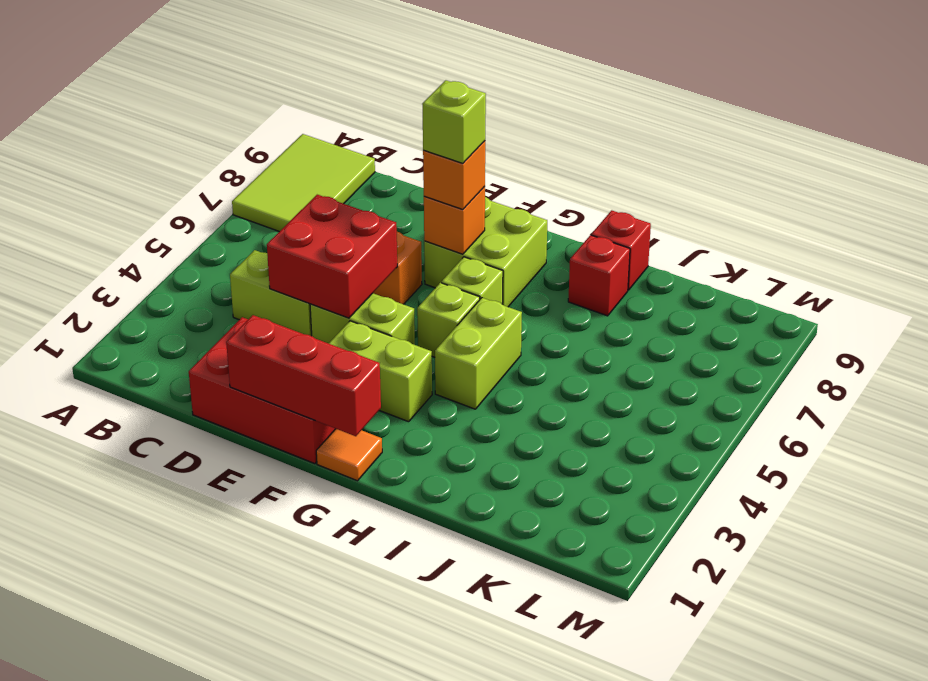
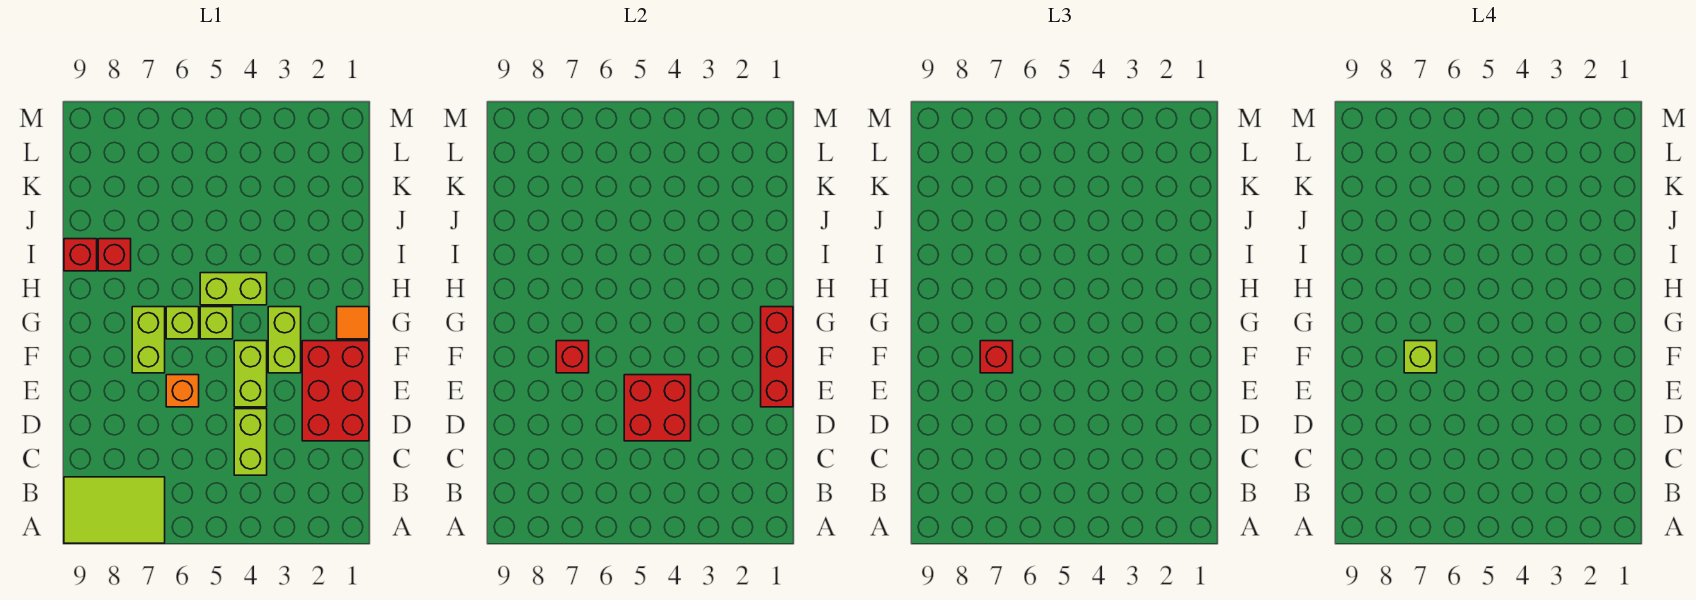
lime brick F7:G8 level 1 -> lime brick F7:G7 level 1
orange brick F7 level 2 -> red brick F7 level 2
orange brick F7 level 3 -> red brick F7 level 3

